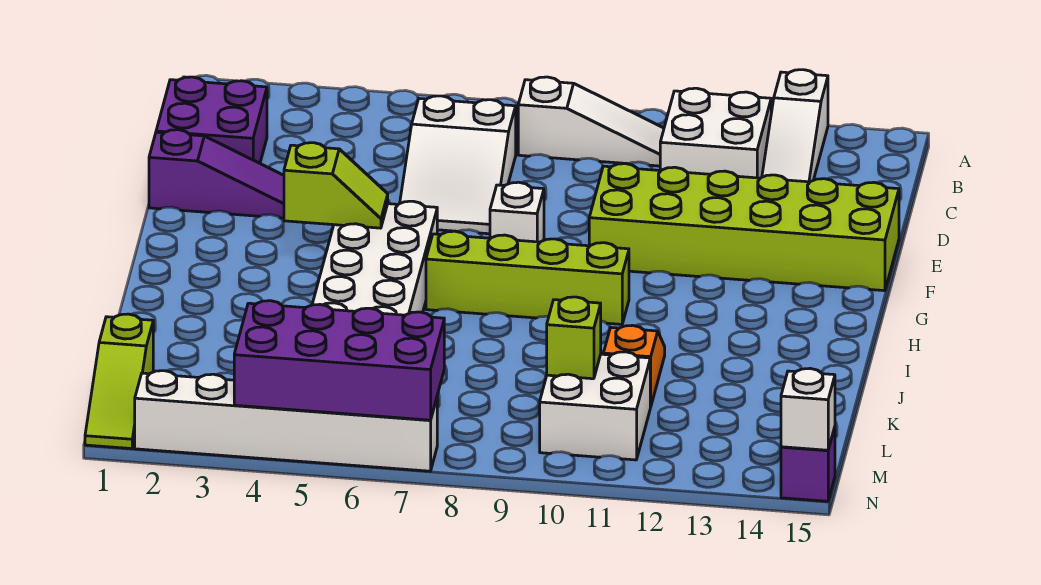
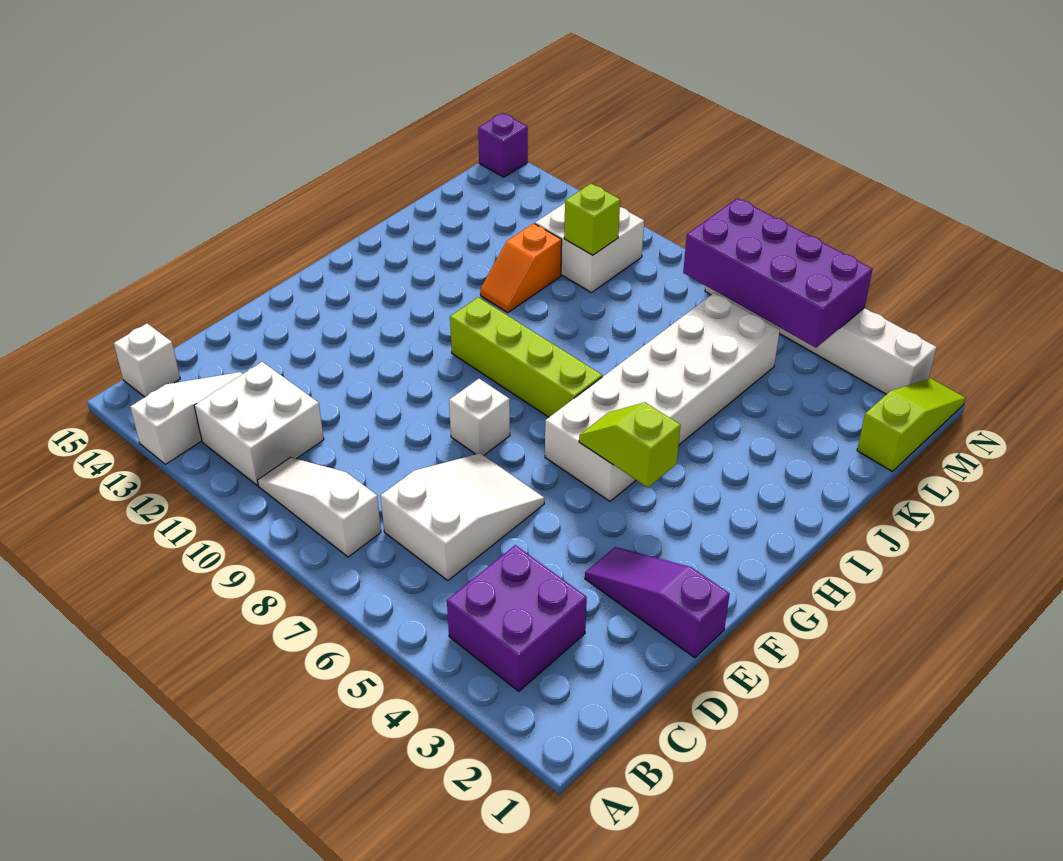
purple brick C1:D2 level 1 -> purple brick B3:C4 level 1
lime brick E10:F15 level 1 -> none
white brick N15 level 2 -> white brick B15 level 1

